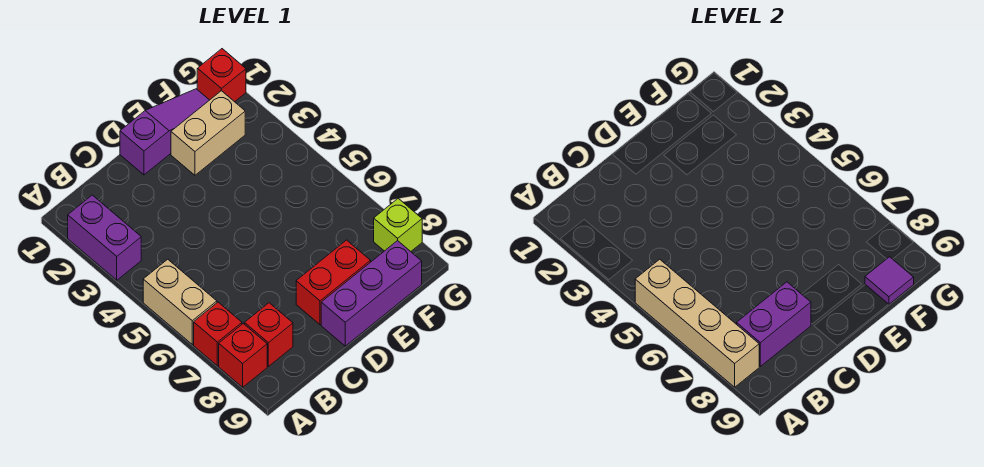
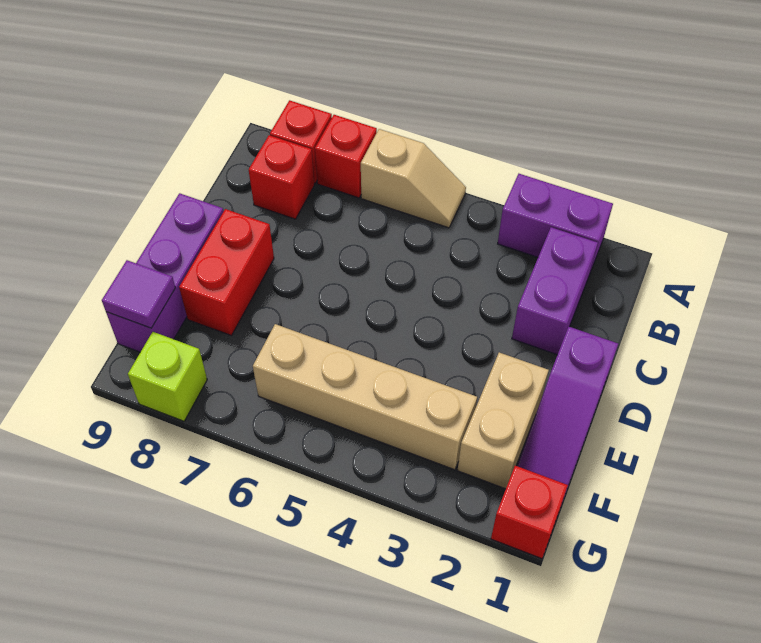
tan brick A5:A6 level 1 -> tan slope A5:A6 level 1 top 6
tan brick A5:A8 level 2 -> tan brick F3:F6 level 1
purple brick B8:C8 level 2 -> purple brick B2:C2 level 1

